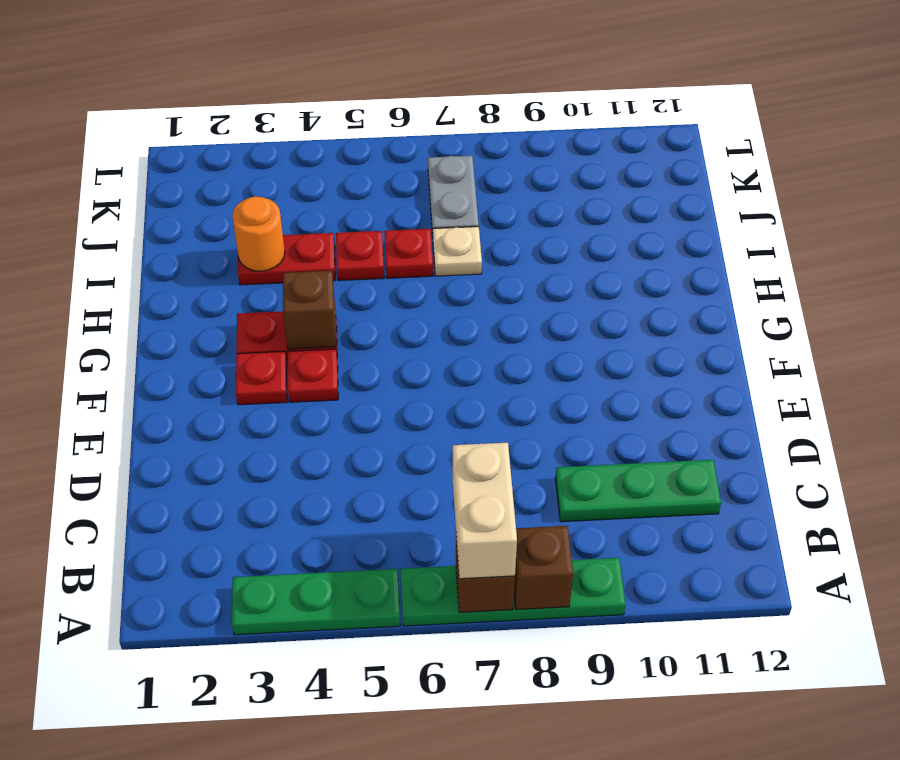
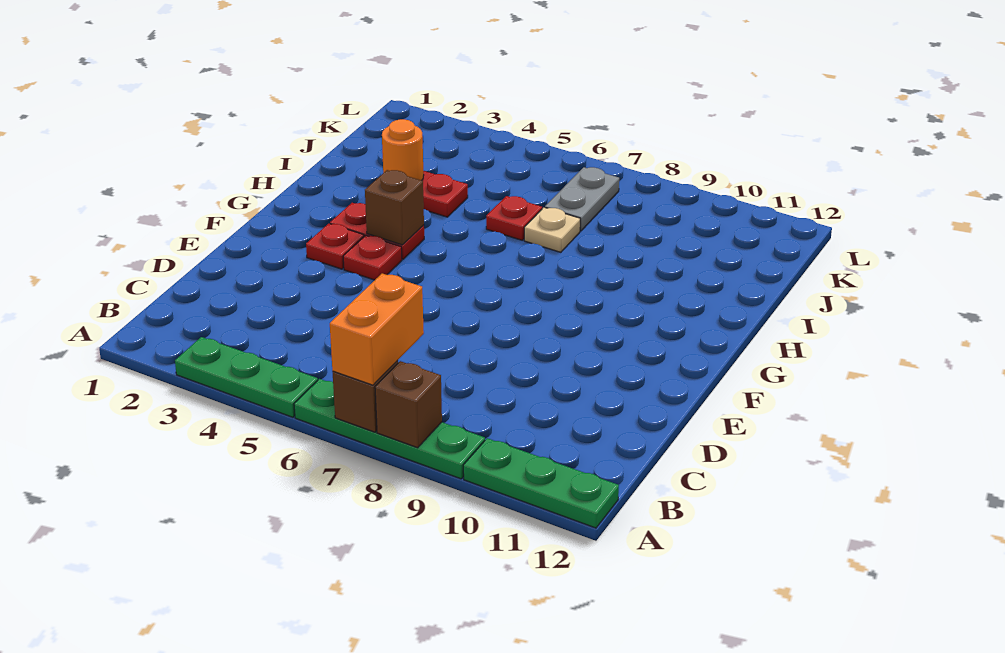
tan brick A7:B7 level 3 -> orange brick A7:B7 level 3
green plate C9:C11 level 1 -> green plate A10:A12 level 1
red plate I5 level 1 -> none

